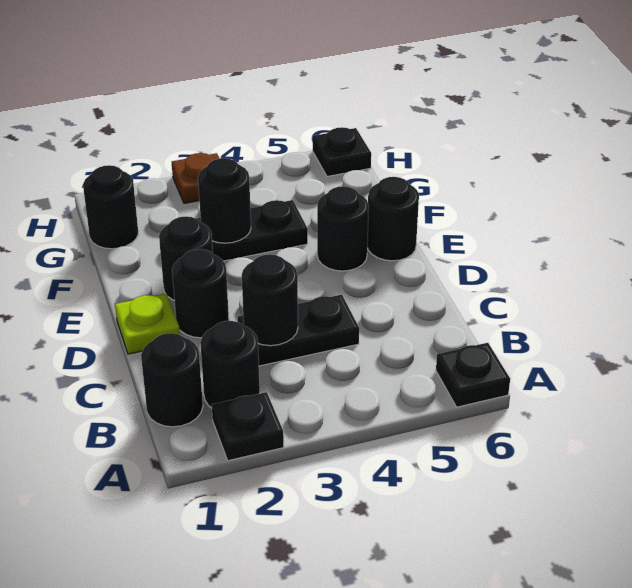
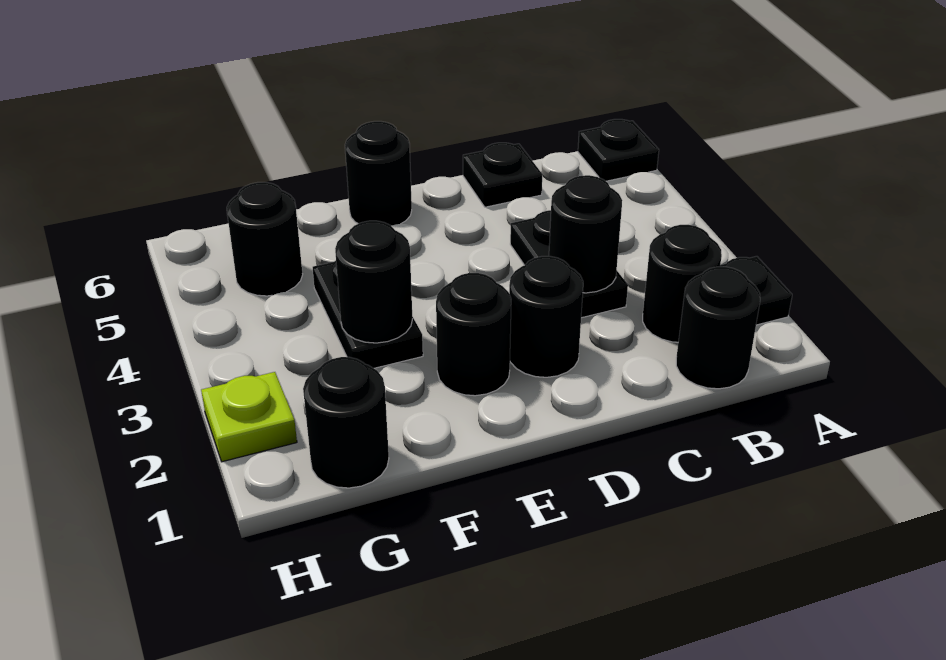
lime plate D1 level 1 -> lime plate H2 level 1
black round brick E5 level 1 -> black round brick G5 level 1
brown plate H3 level 1 -> none
black plate H6 level 1 -> black plate C6 level 1

